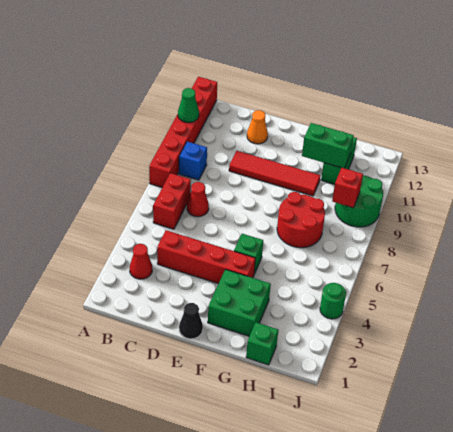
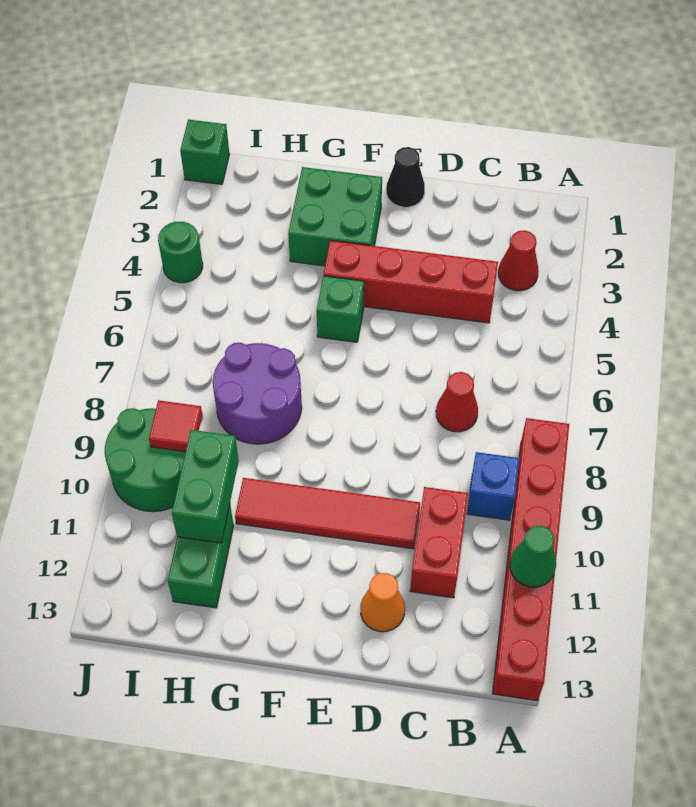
red brick B6:B7 level 1 -> red brick C10:C11 level 1
red round brick G7:H8 level 1 -> purple round brick G7:H8 level 1
green brick G11:H11 level 2 -> green brick H10:H11 level 2
green brick H1 level 1 -> green brick J1 level 1
red brick I9 level 2 -> red tile I9 level 2

